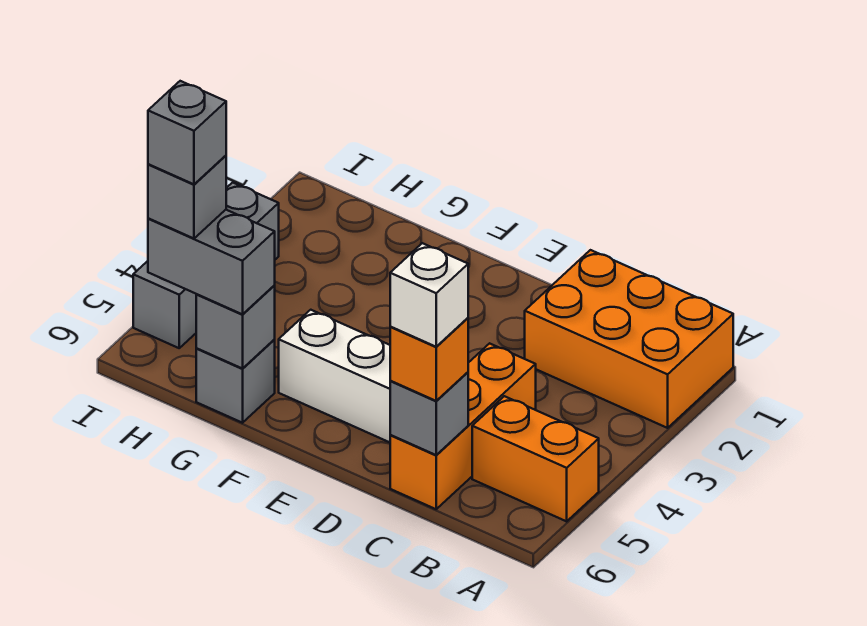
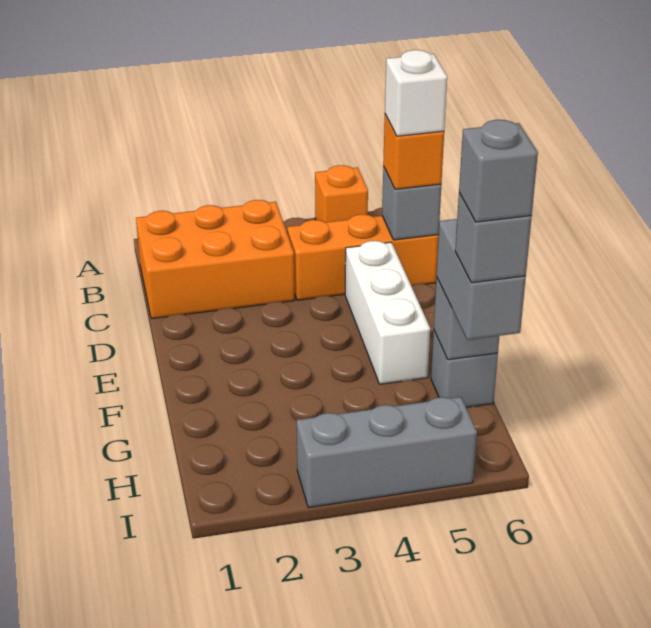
orange brick A1:C2 level 1 -> orange brick B1:C3 level 1
orange brick A5:B5 level 1 -> orange brick A5 level 1

